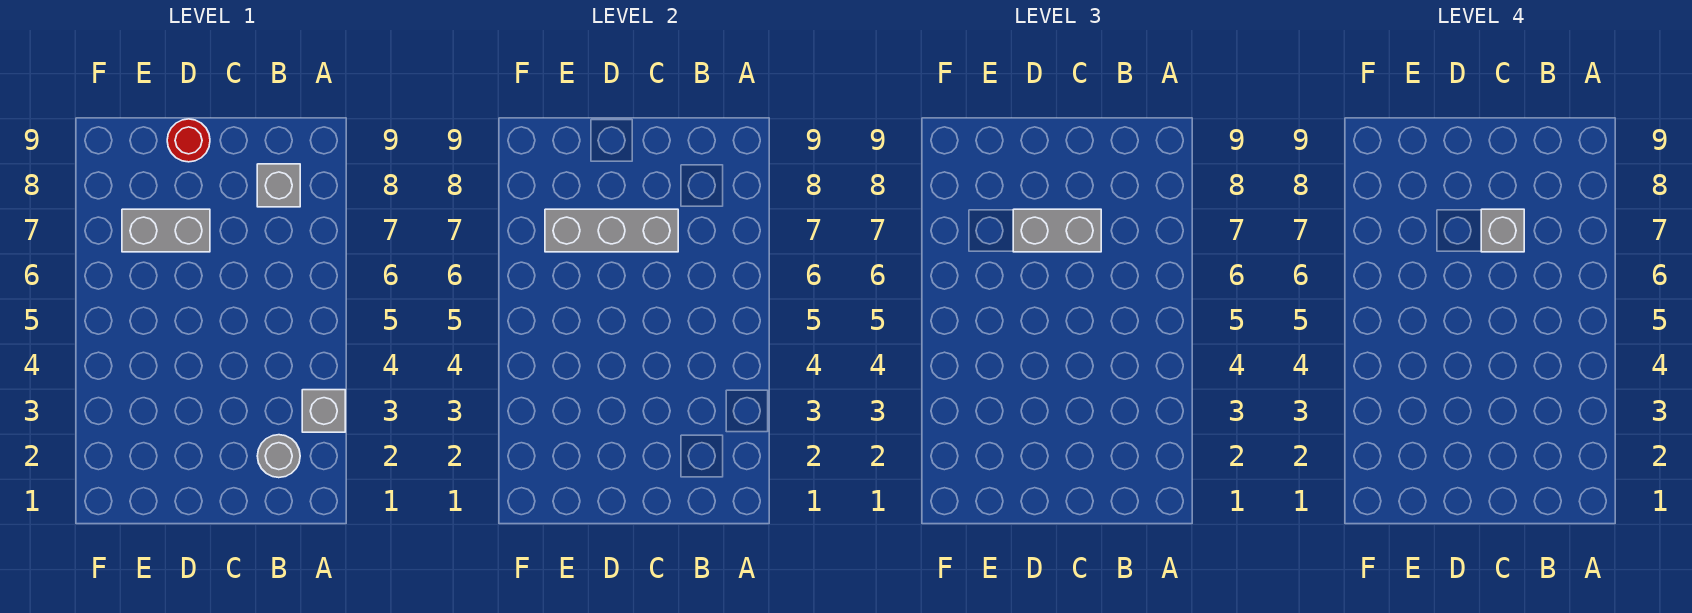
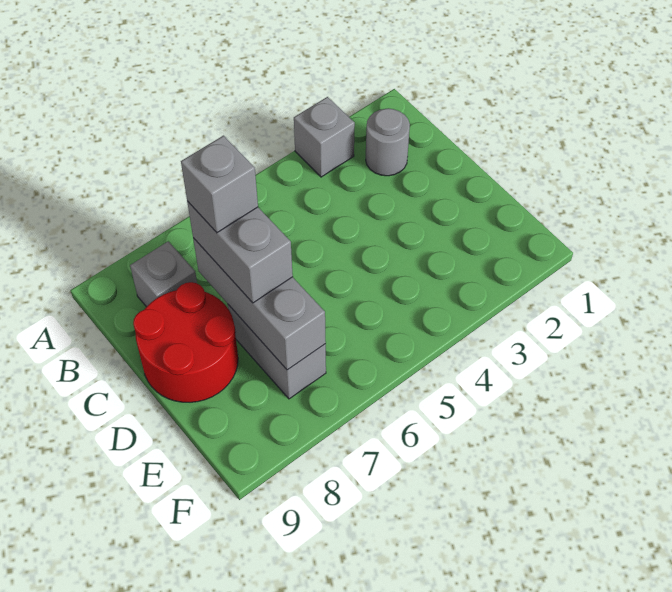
red round brick D9 level 1 -> red round brick C8:D9 level 1

